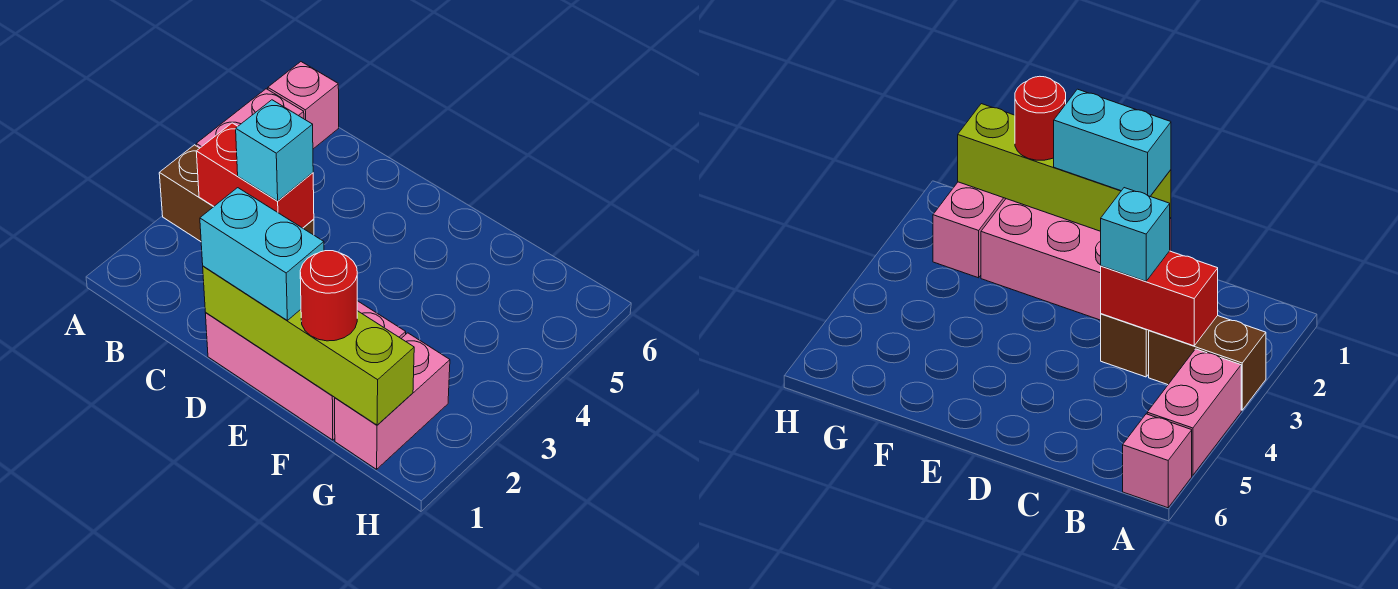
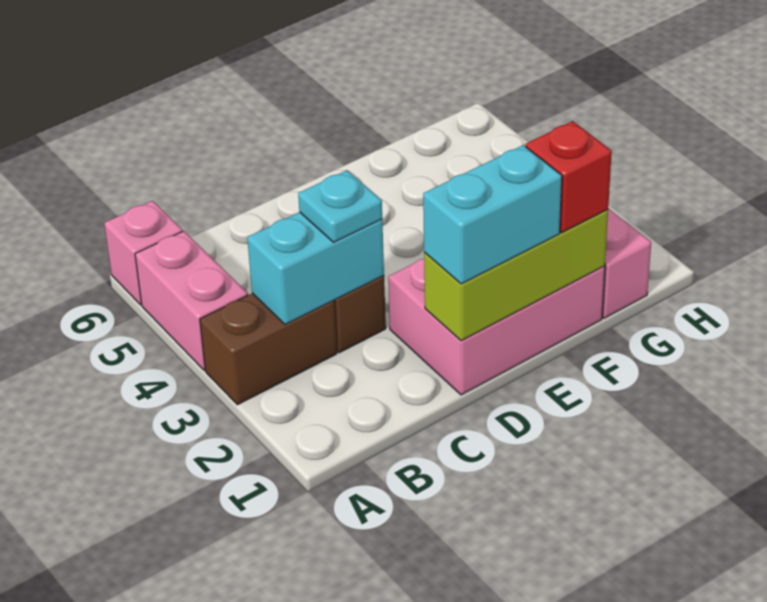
red brick B3:C3 level 2 -> cyan brick B3:C3 level 2
cyan brick C3 level 3 -> cyan plate C3 level 3
lime brick D1:G1 level 2 -> lime brick D1:F1 level 2
red round brick F1 level 3 -> red brick F1 level 3

